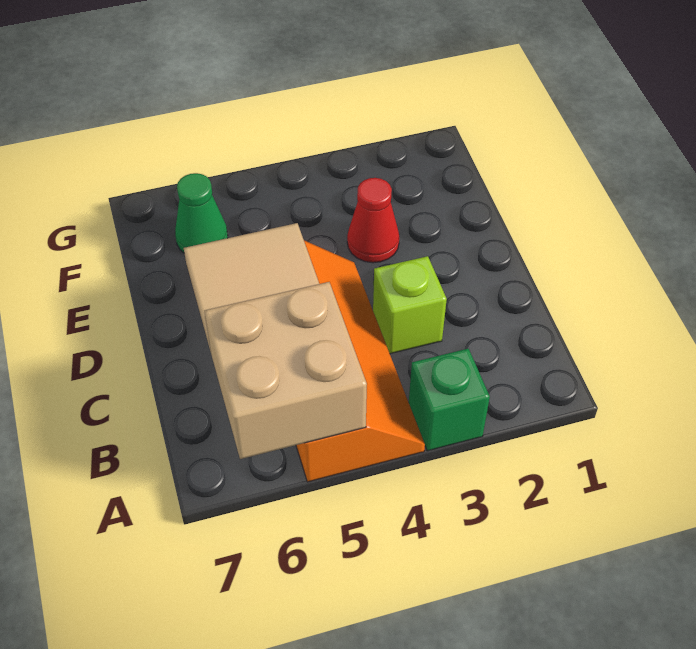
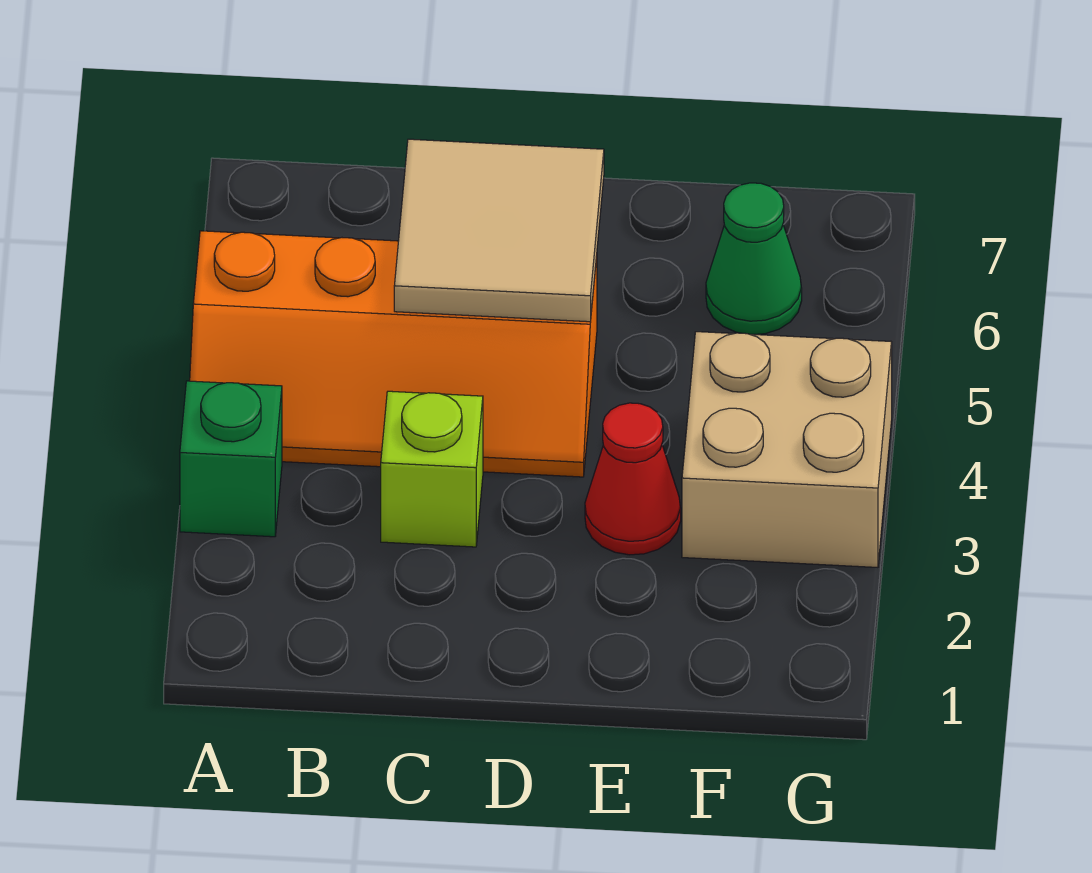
tan brick A5:B6 level 2 -> tan brick F3:G4 level 1

